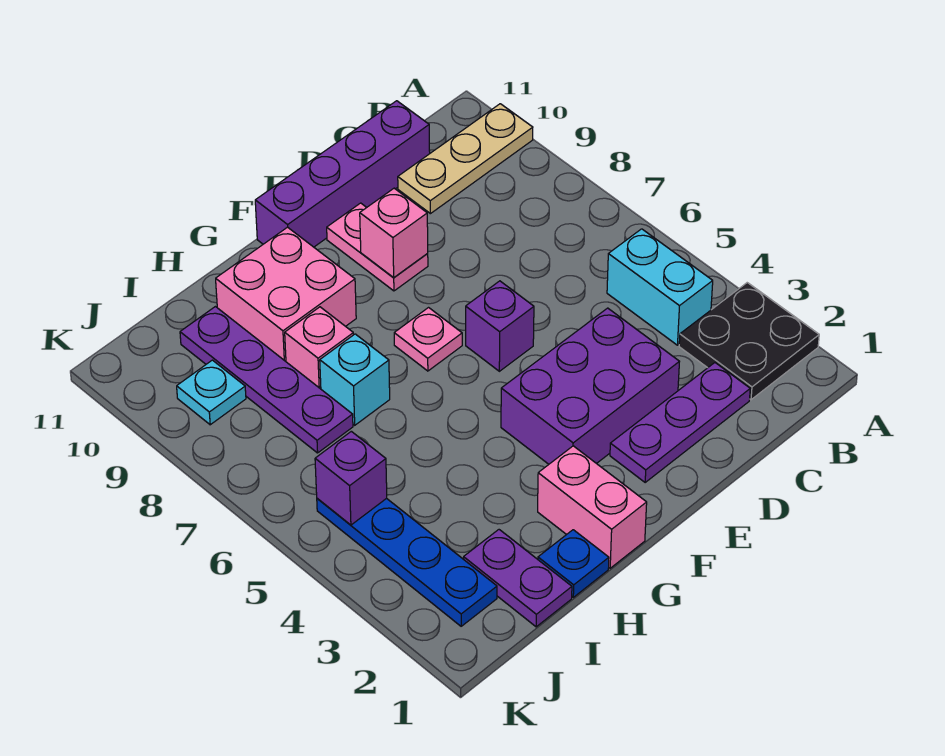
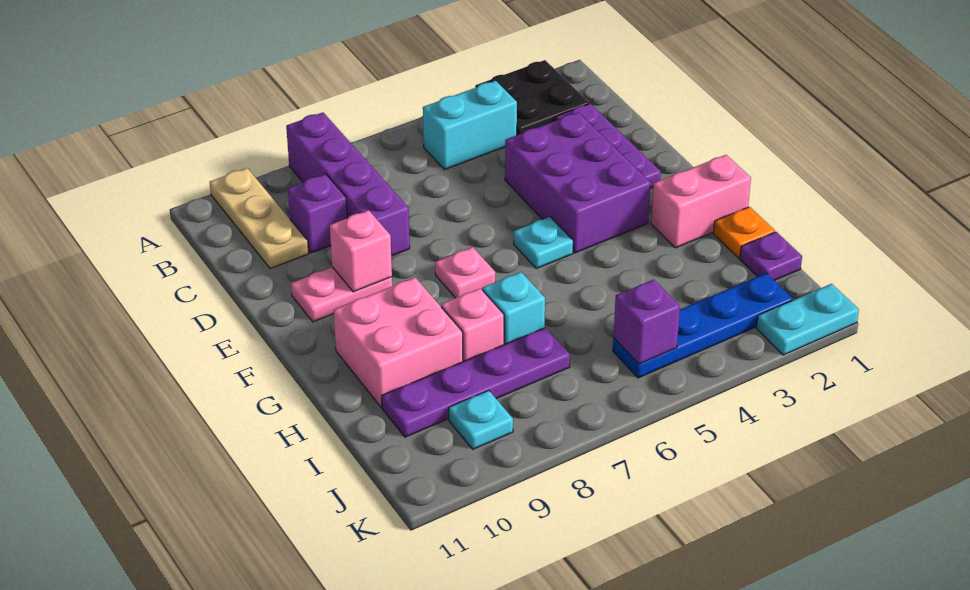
purple brick C11:F11 level 1 -> purple brick A8:D8 level 1
purple brick E6 level 1 -> purple brick C9 level 1
none -> cyan plate F5 level 1
blue plate H1 level 1 -> orange plate H1 level 1
purple plate I1:I2 level 1 -> purple plate I1 level 1
none -> cyan plate K1:K2 level 1

